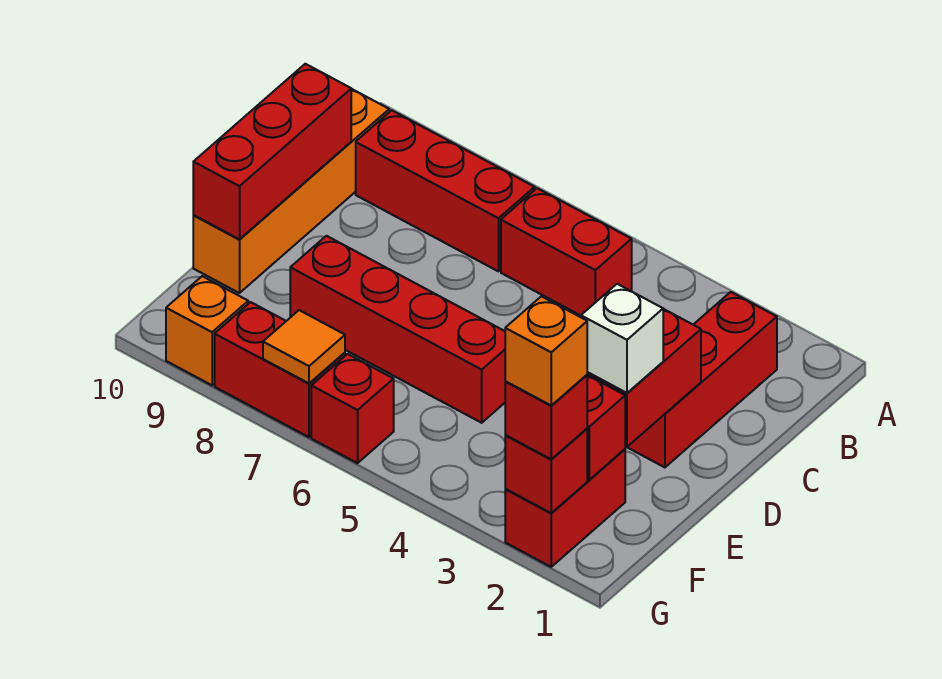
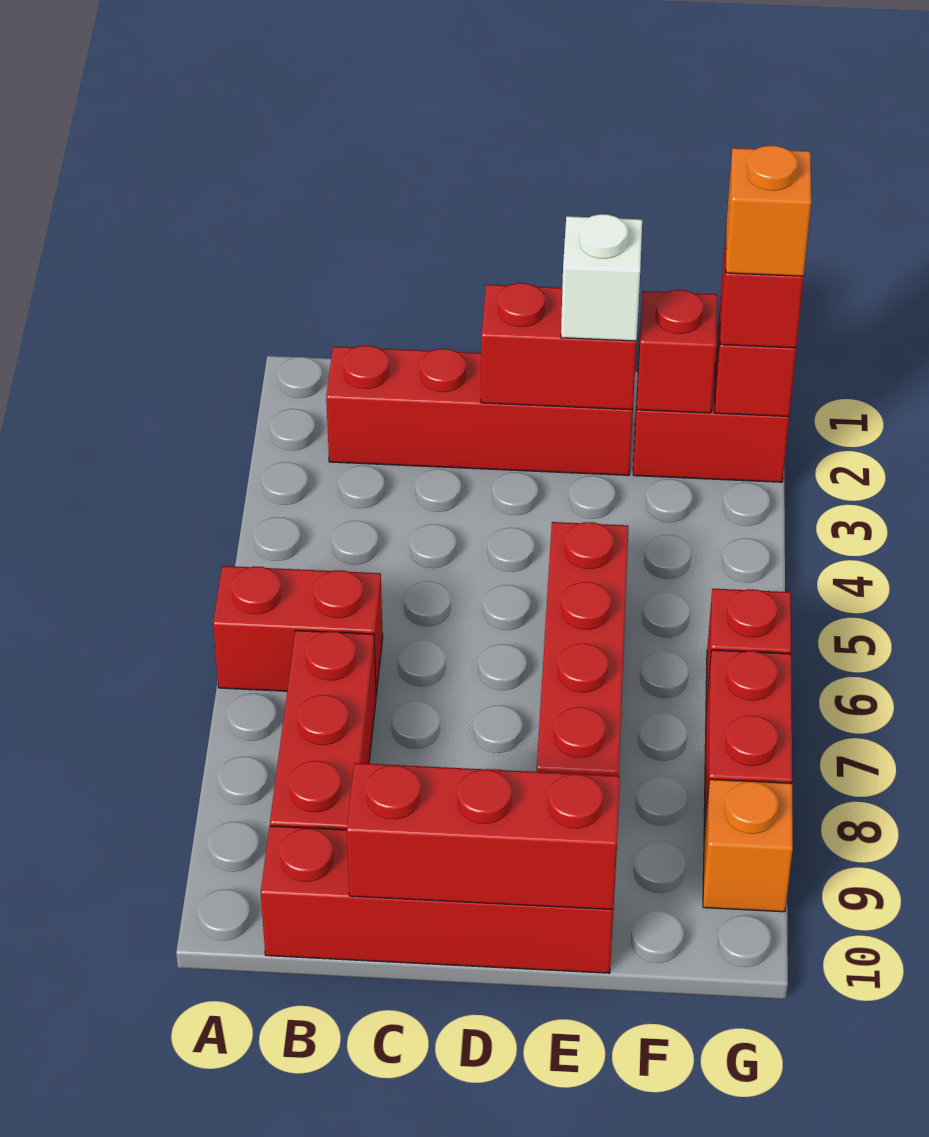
red brick B2:D2 level 1 -> red brick B2:E2 level 1
red brick B5:B6 level 1 -> red brick A6:B6 level 1
orange brick B10:E10 level 1 -> red brick B10:E10 level 1
orange tile G7 level 2 -> none

